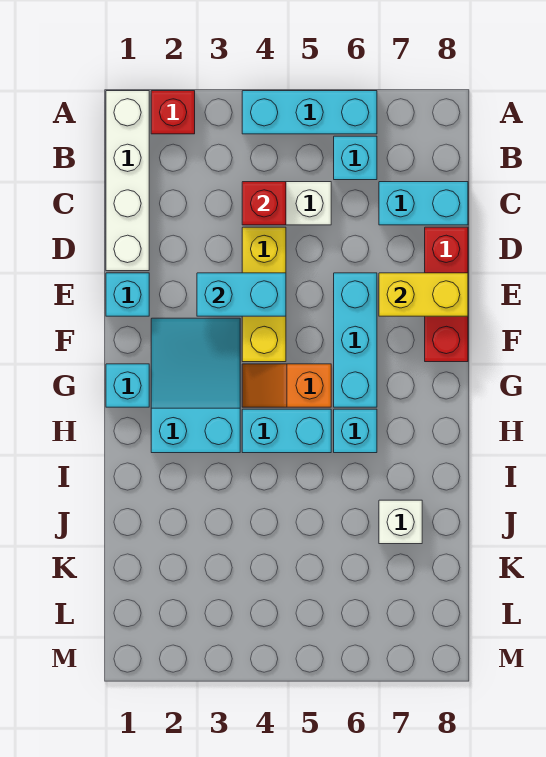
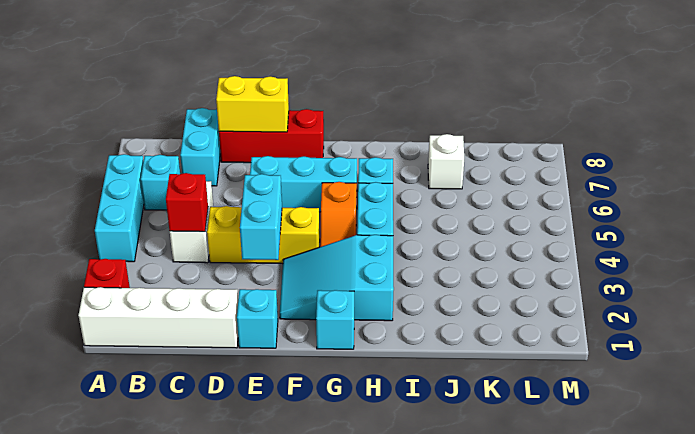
yellow brick E7:E8 level 2 -> yellow brick D8:E8 level 2

